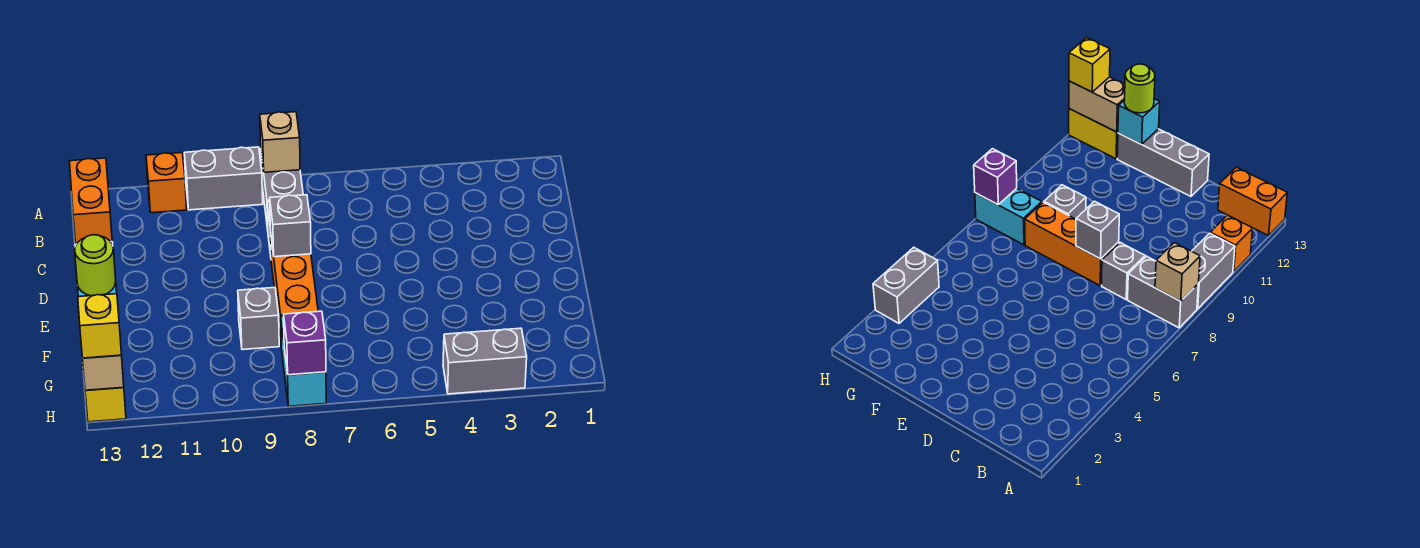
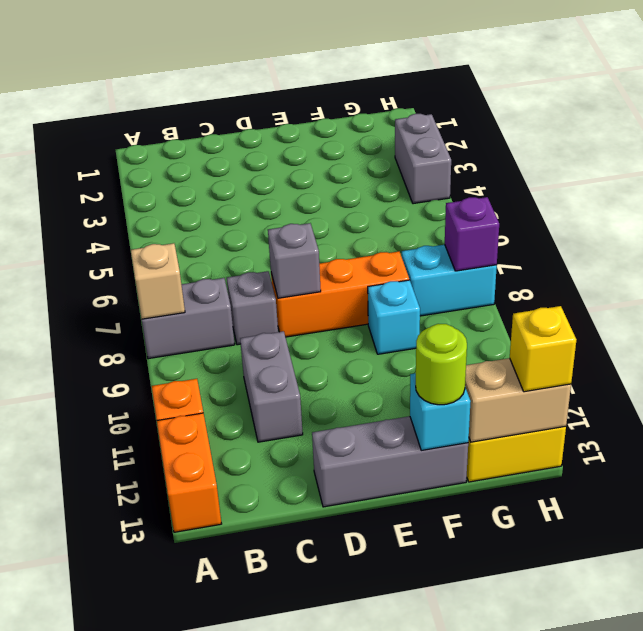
grey brick A9:A10 level 1 -> grey brick C10:C11 level 1
orange brick A13:B13 level 1 -> orange brick A12:A13 level 1
grey brick F9 level 1 -> cyan brick F9 level 1

